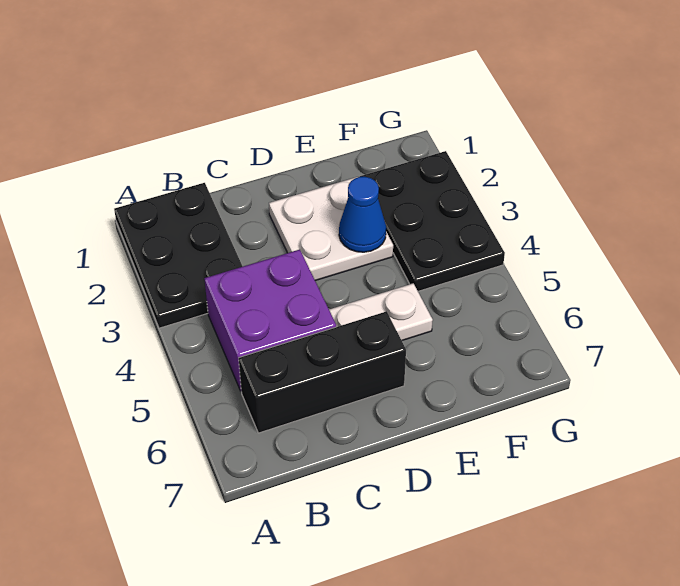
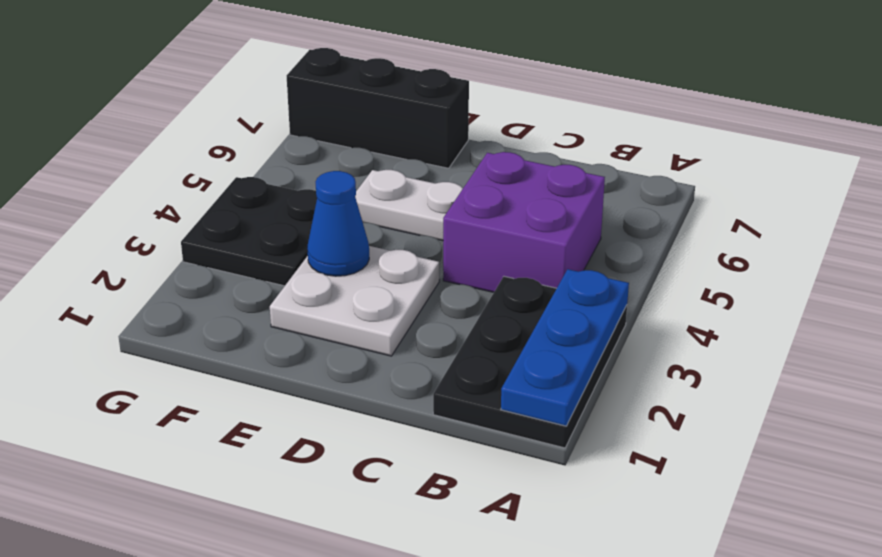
none -> blue plate A1:A3 level 2
black brick B6:D6 level 1 -> black brick E7:G7 level 1
black plate F2:G4 level 1 -> black plate F3:G4 level 1

